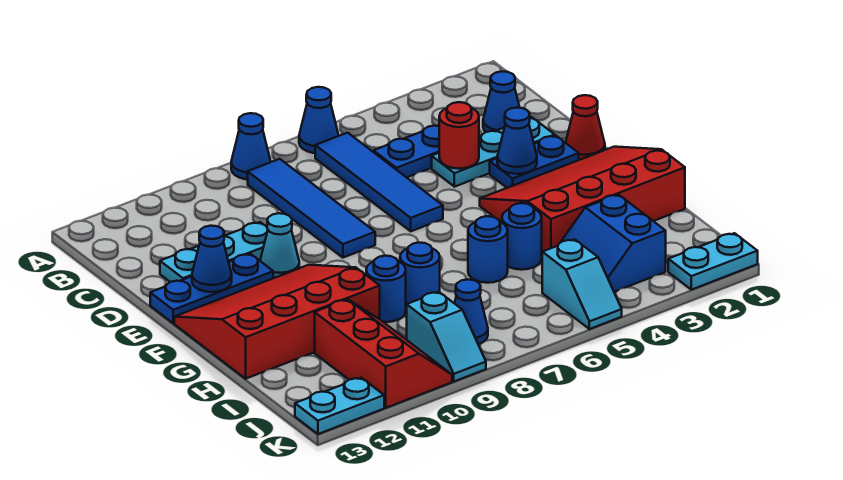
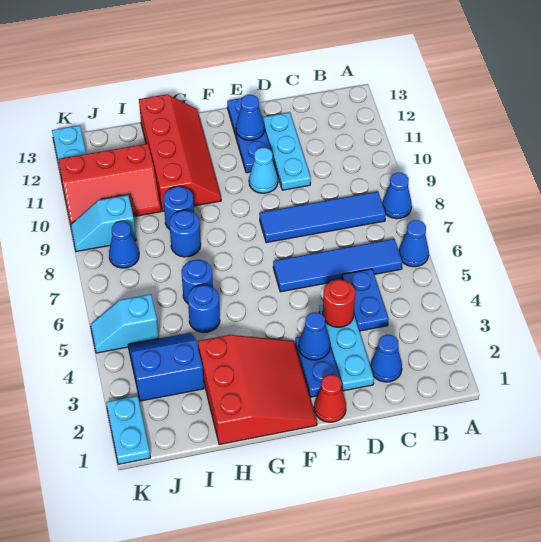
red slope F1:H4 level 1 top H -> red slope F1:H3 level 1 top H
red slope F10:H13 level 1 top H -> red slope G10:H13 level 1 top H

